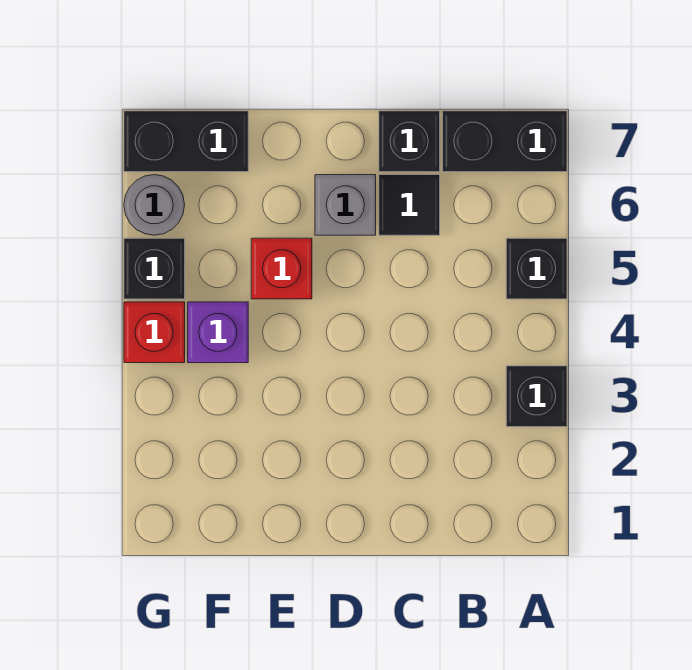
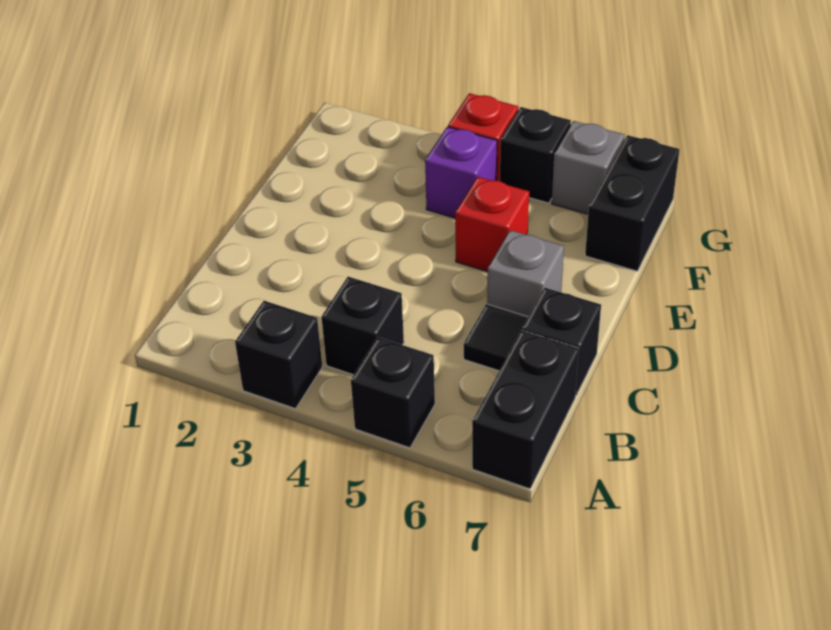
none -> black brick B4 level 1
grey round brick G6 level 1 -> grey brick G6 level 1

